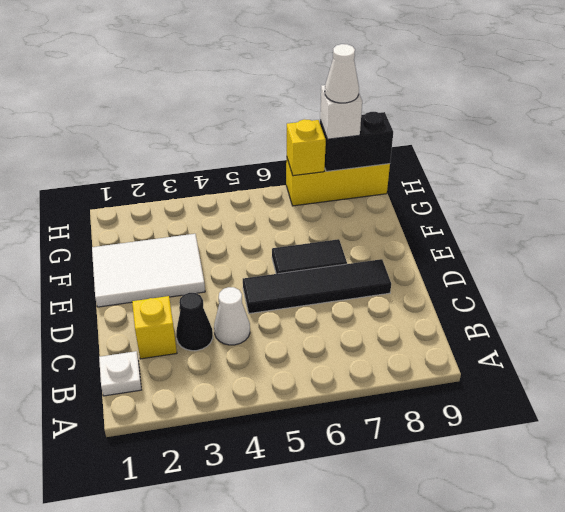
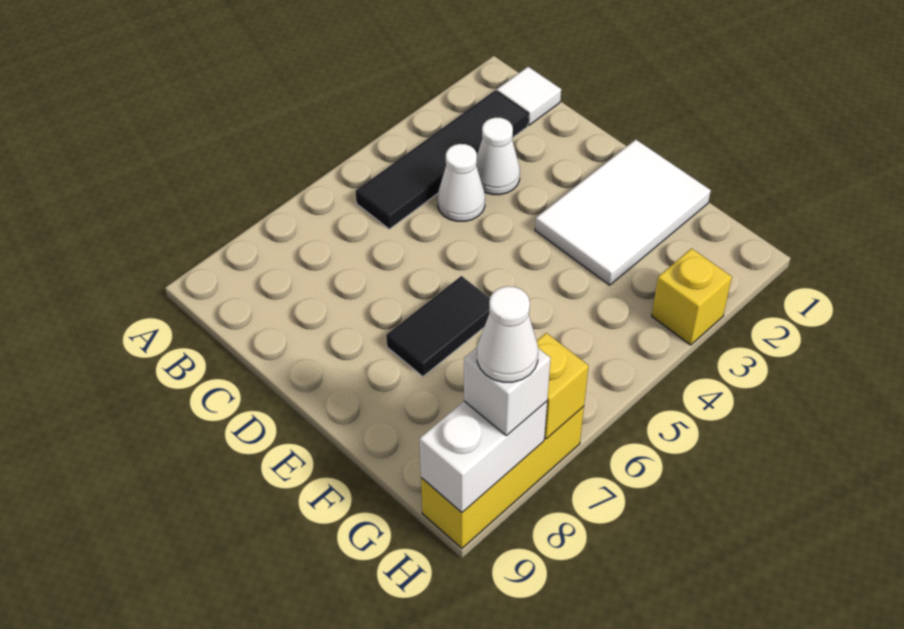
white plate B1 level 1 -> white tile B1 level 1
yellow brick C2 level 1 -> yellow brick H3 level 1
black cone C3 level 1 -> white cone C3 level 1
black tile D5:D8 level 1 -> black tile B2:B5 level 1
black brick H8:H9 level 2 -> white brick H8:H9 level 2

